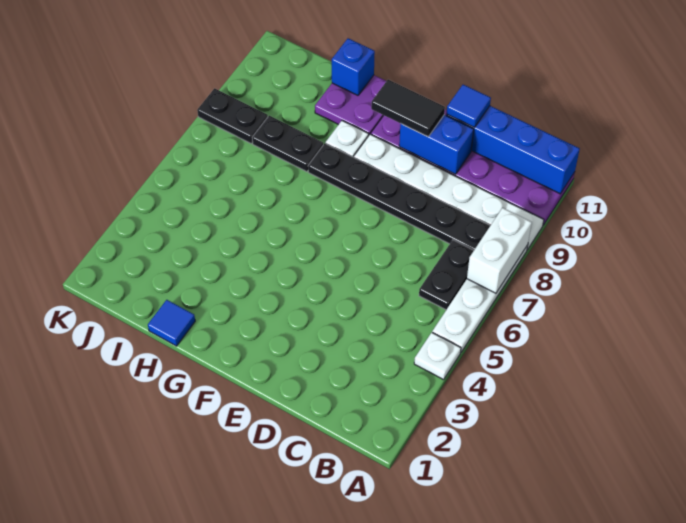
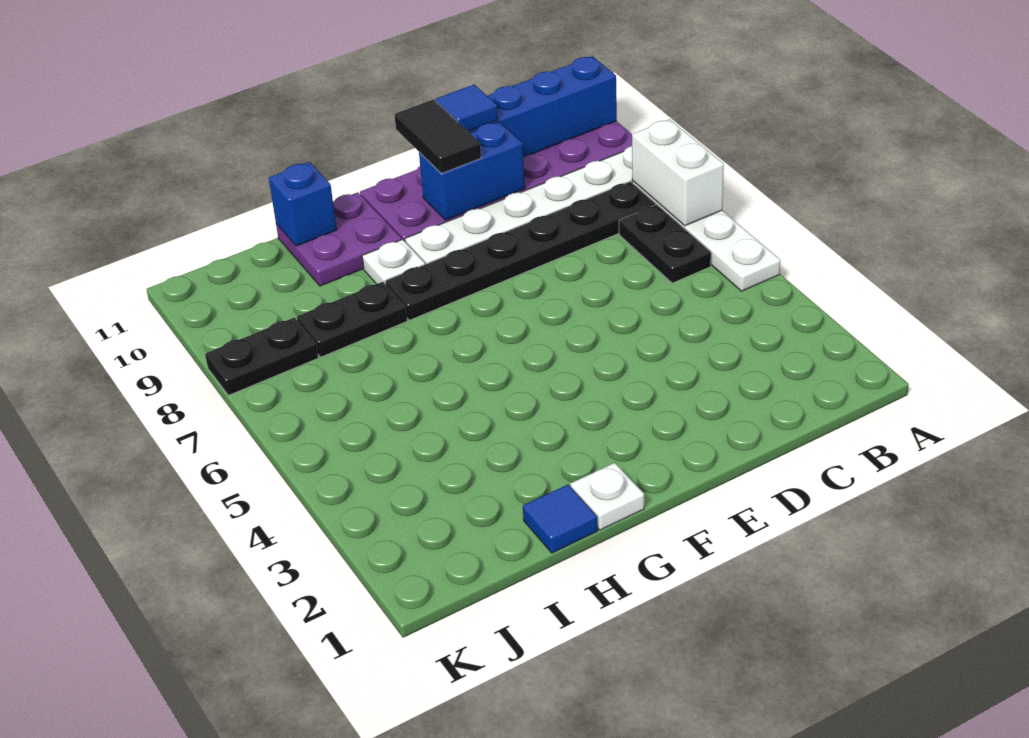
white plate A4 level 1 -> white plate G1 level 1
black tile E10:F10 level 3 -> black tile E10:E11 level 3

